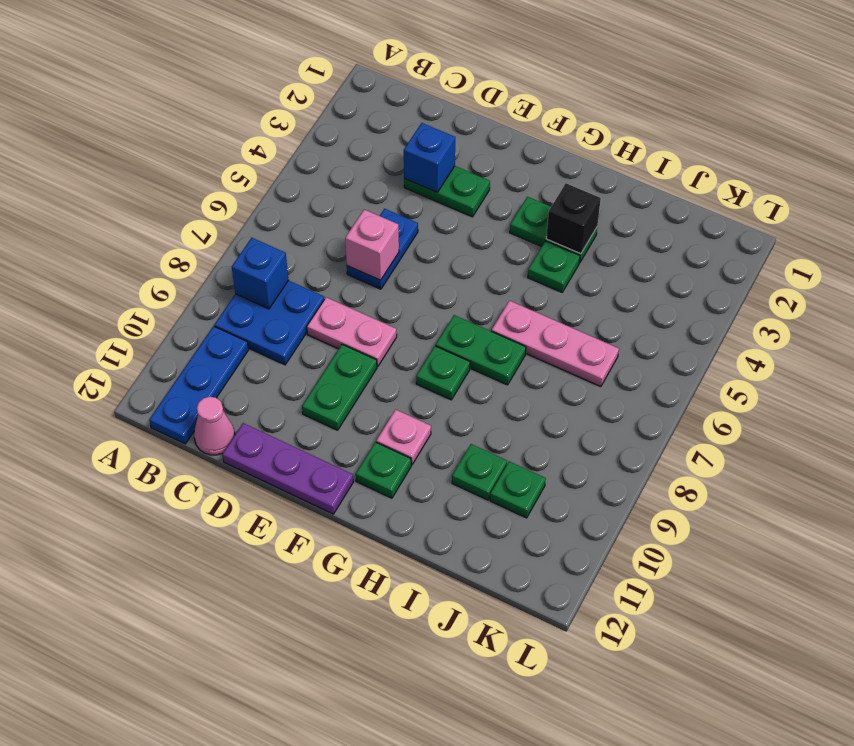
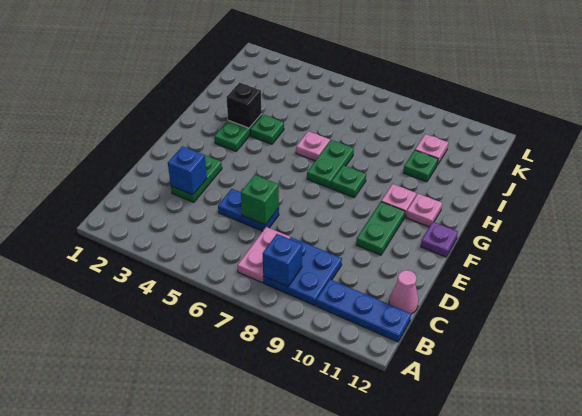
pink brick D6 level 2 -> green brick D6 level 2
pink plate D8:E8 level 1 -> pink plate B7:C7 level 1
purple plate D12:F12 level 1 -> purple plate F12 level 1
green plate E9:E10 level 1 -> green plate E10:F10 level 1
green plate G11 level 1 -> pink plate G11 level 1
pink plate H6:J6 level 1 -> pink plate H6 level 1
green plate J10 level 1 -> pink plate J10 level 1

